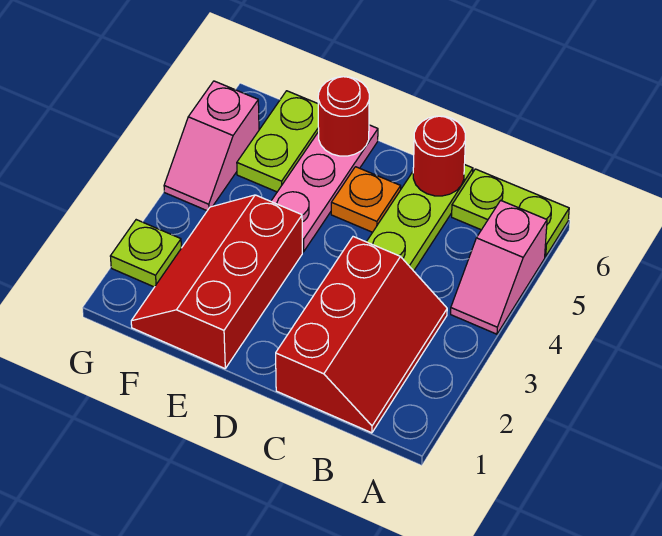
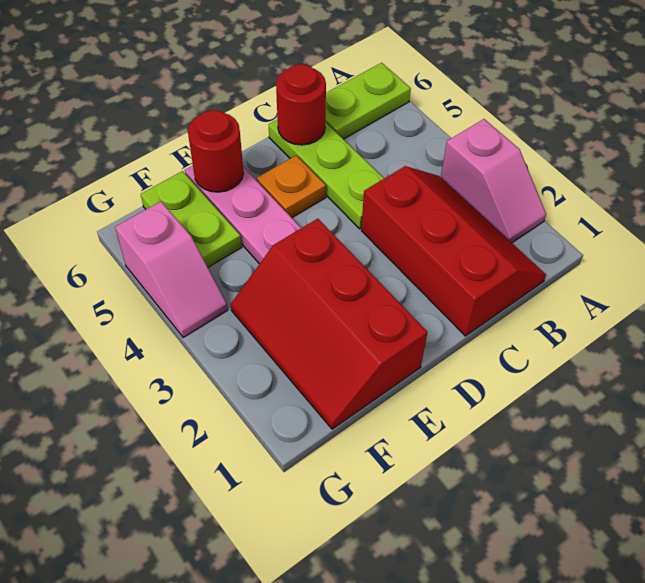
pink slope A4:A5 level 1 top 5 -> pink slope A2:A3 level 1 top 3
lime plate G2 level 1 -> none

